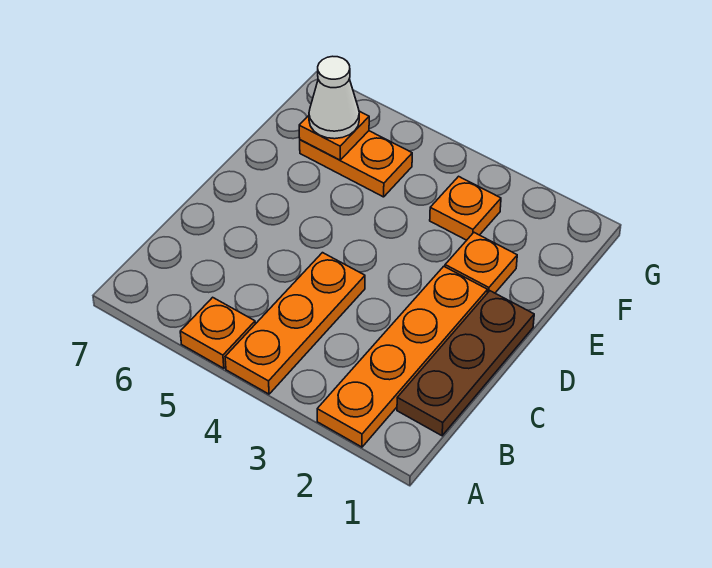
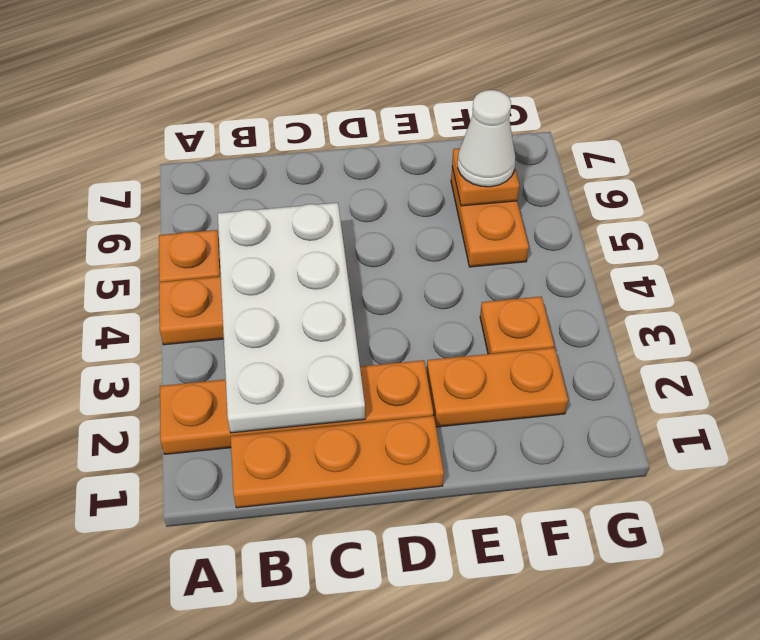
brown plate B1:D1 level 1 -> orange plate B1:D1 level 1
none -> white plate B2:C5 level 2
orange plate E2 level 1 -> orange plate E2:F2 level 1

